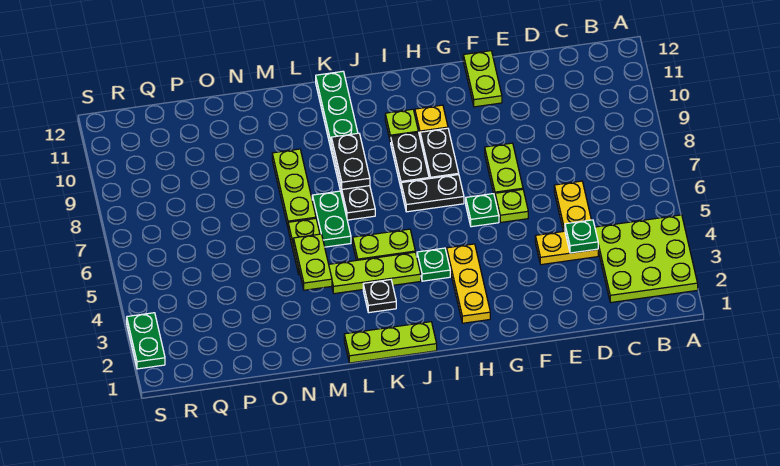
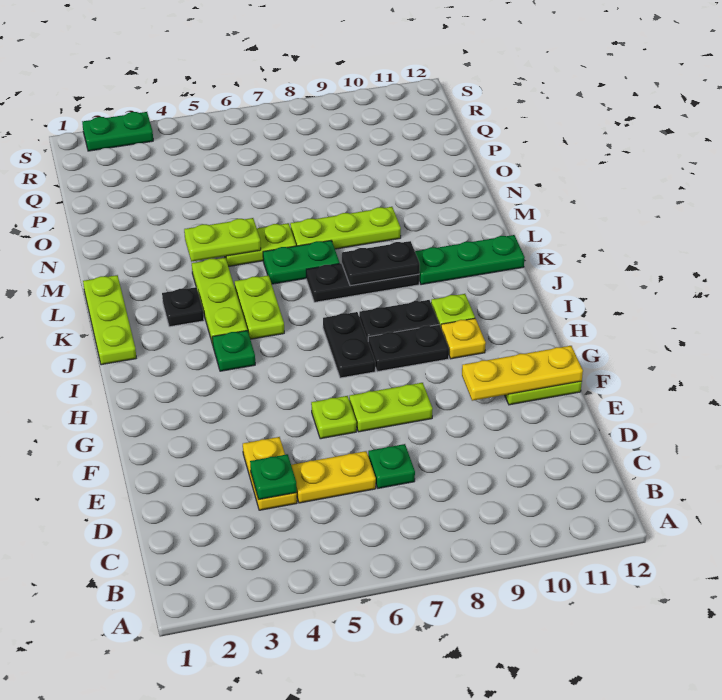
lime plate A2:C4 level 1 -> none
green plate G6 level 1 -> green plate D7 level 1
yellow plate H2:H4 level 1 -> yellow plate F10:F12 level 2

